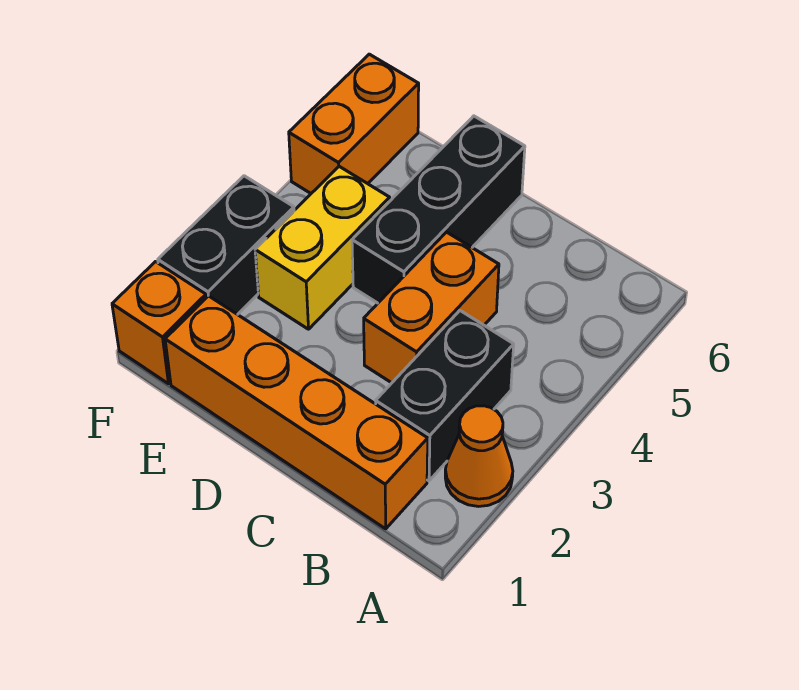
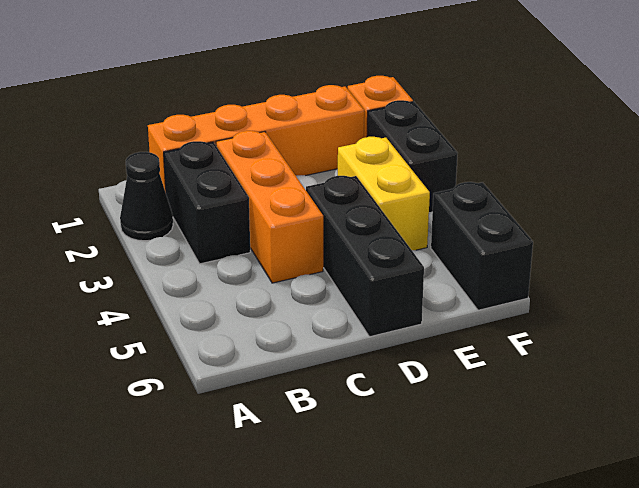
orange cone A2 level 1 -> black cone A2 level 1
orange brick C3:C4 level 1 -> orange brick C2:C4 level 1
orange brick F5:F6 level 1 -> black brick F5:F6 level 1

